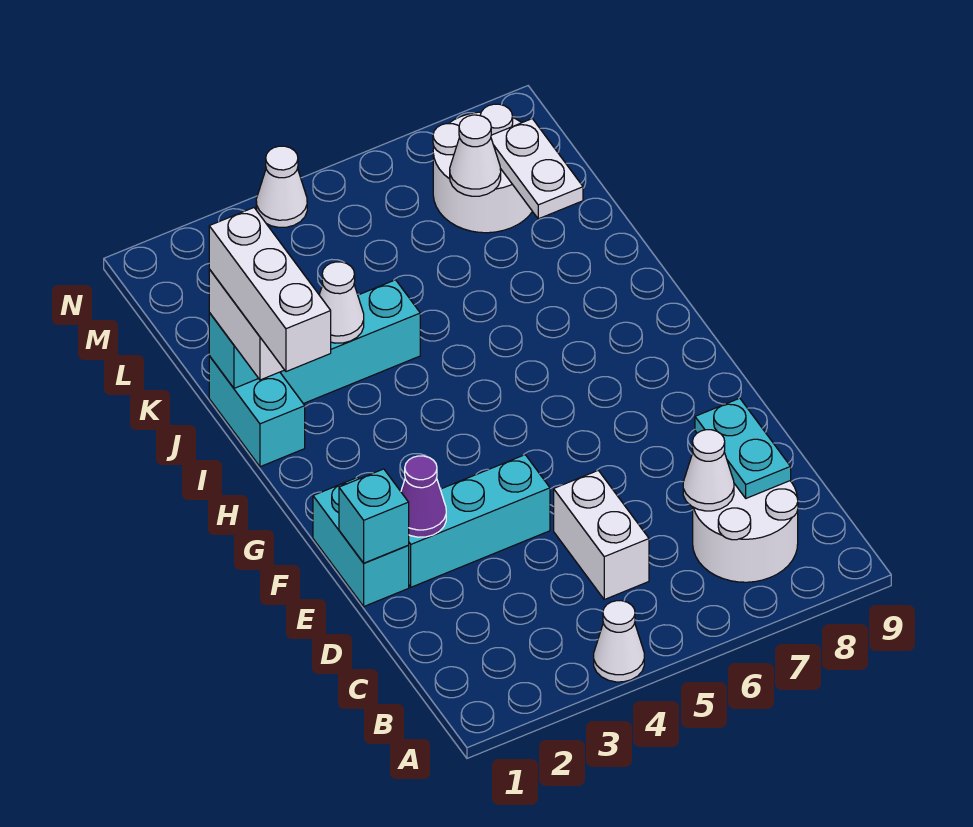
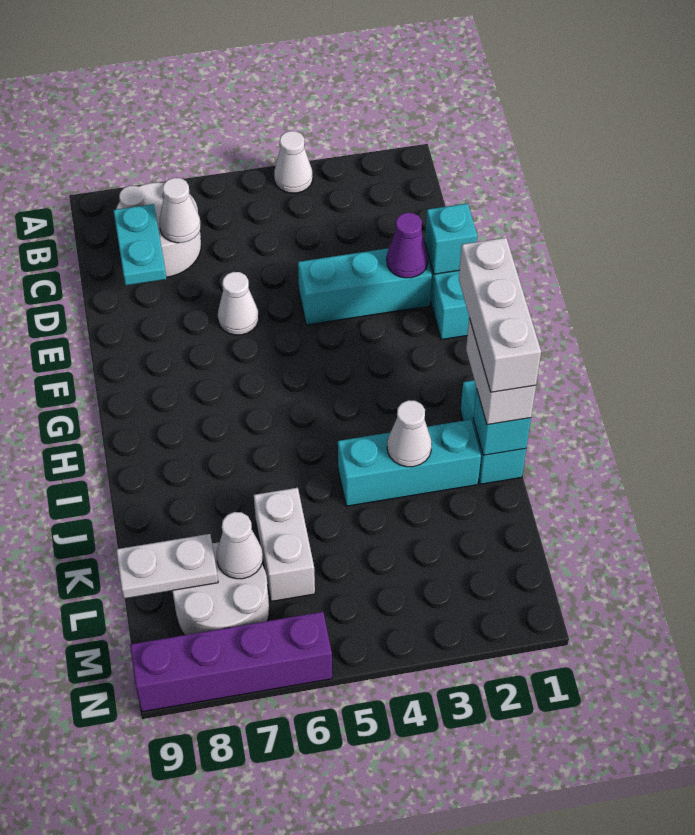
white brick C5:D5 level 1 -> white brick K6:L6 level 1
white plate K8:L8 level 2 -> white plate L8:L9 level 2
white cone N4 level 1 -> white cone E6 level 1
none -> purple brick N6:N9 level 1

